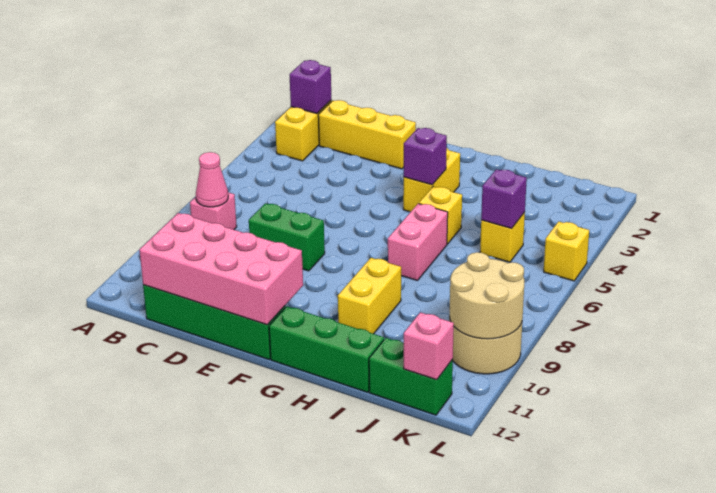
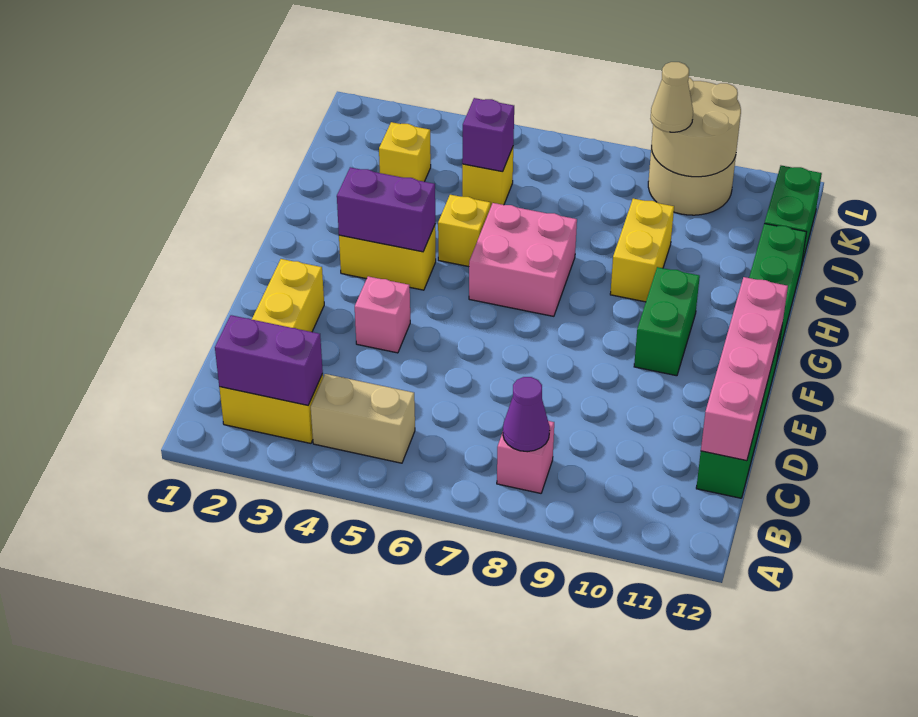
purple brick B2 level 2 -> purple brick B2:B3 level 2
none -> tan brick B4:B5 level 1
pink cone B8 level 2 -> purple cone B8 level 2
pink brick C11:F12 level 2 -> pink brick C12:F12 level 2
green brick D8:E8 level 1 -> green brick F10:G10 level 1
purple brick G4 level 2 -> purple brick G3:G4 level 2
pink brick H6:H7 level 1 -> pink brick G6:H7 level 1
yellow brick H9:H10 level 1 -> yellow brick H9:I9 level 1
none -> tan cone K9 level 3
pink brick K12 level 2 -> pink brick E4 level 1
yellow brick L5 level 1 -> yellow brick J3 level 1

